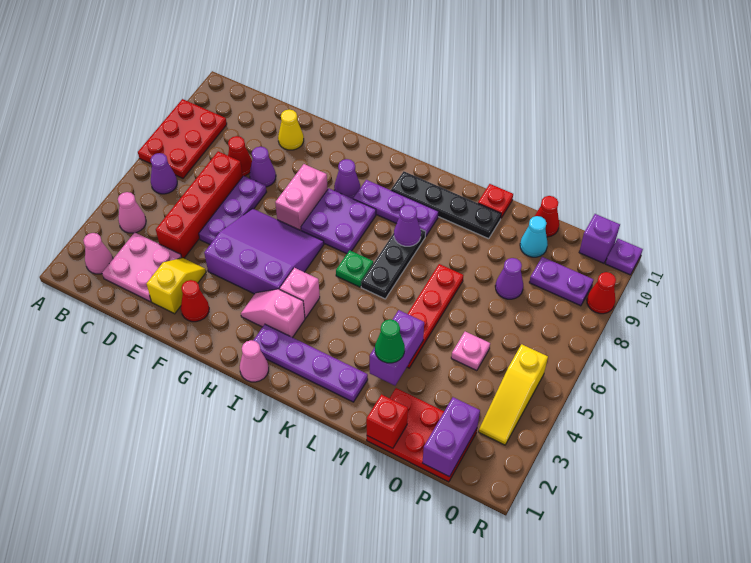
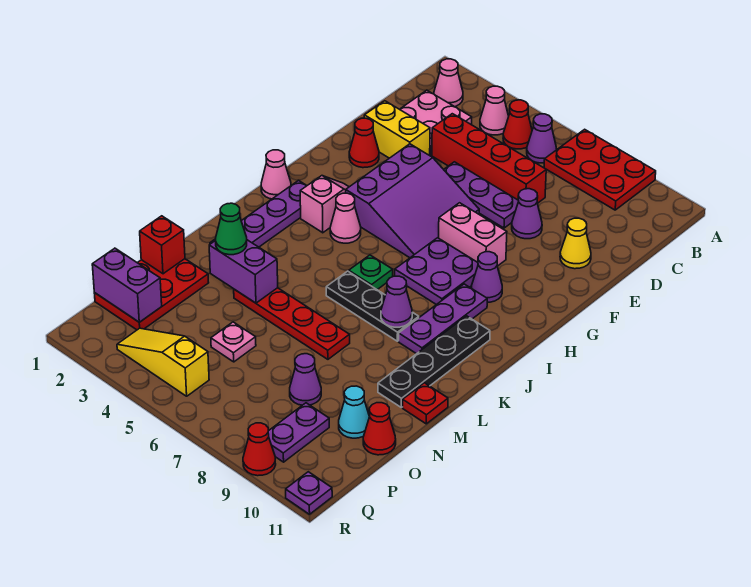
red cone D8 level 1 -> red cone B5 level 1
yellow slope E2:E3 level 1 top 2 -> yellow brick E2:E3 level 1
pink brick I4 level 1 -> pink cone I4 level 1
purple brick Q11 level 1 -> none

